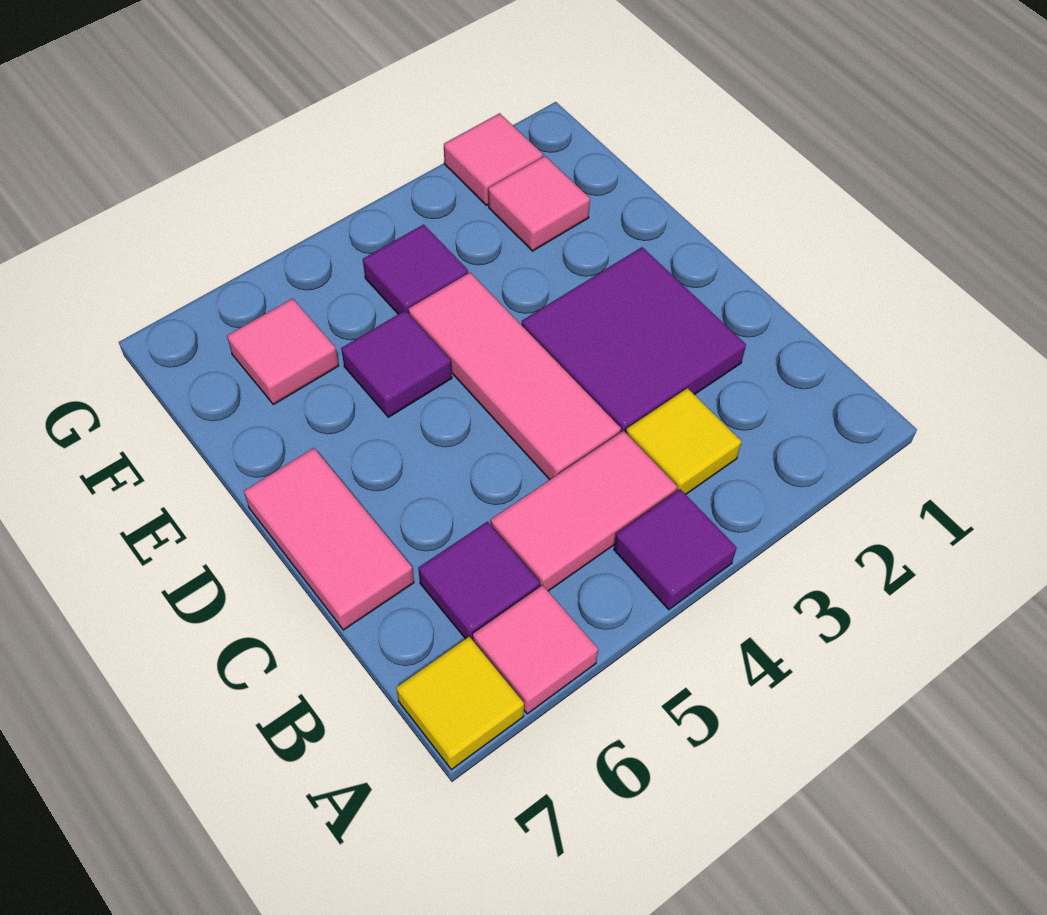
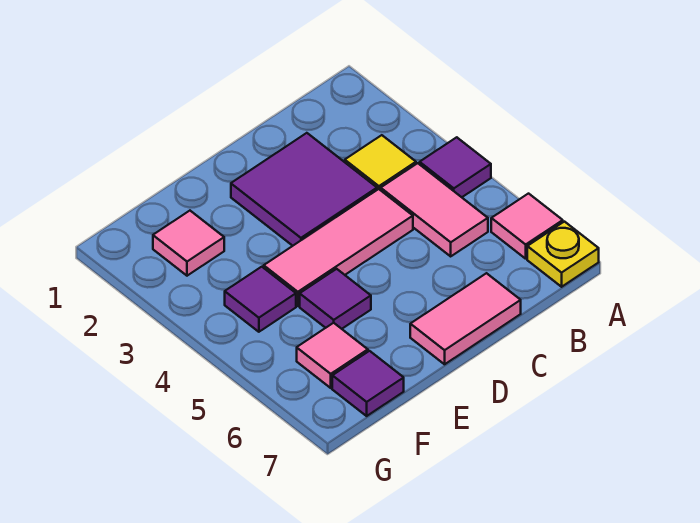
yellow tile A7 level 1 -> yellow plate A7 level 1
purple tile B6 level 1 -> purple tile F7 level 1
pink tile G2 level 1 -> none

